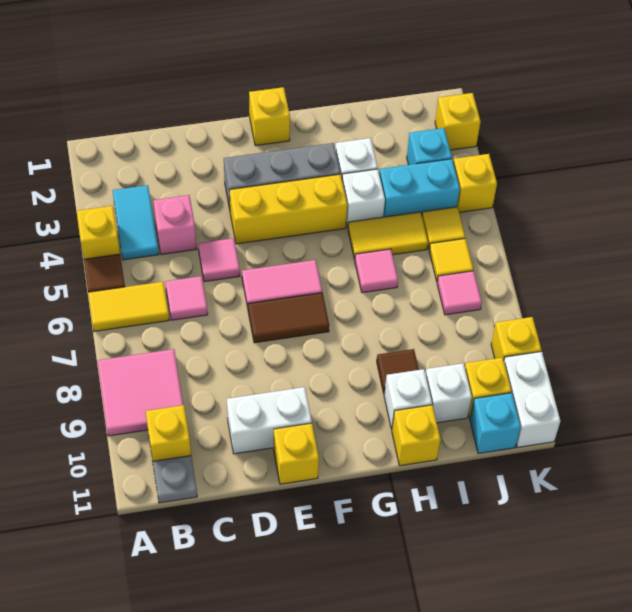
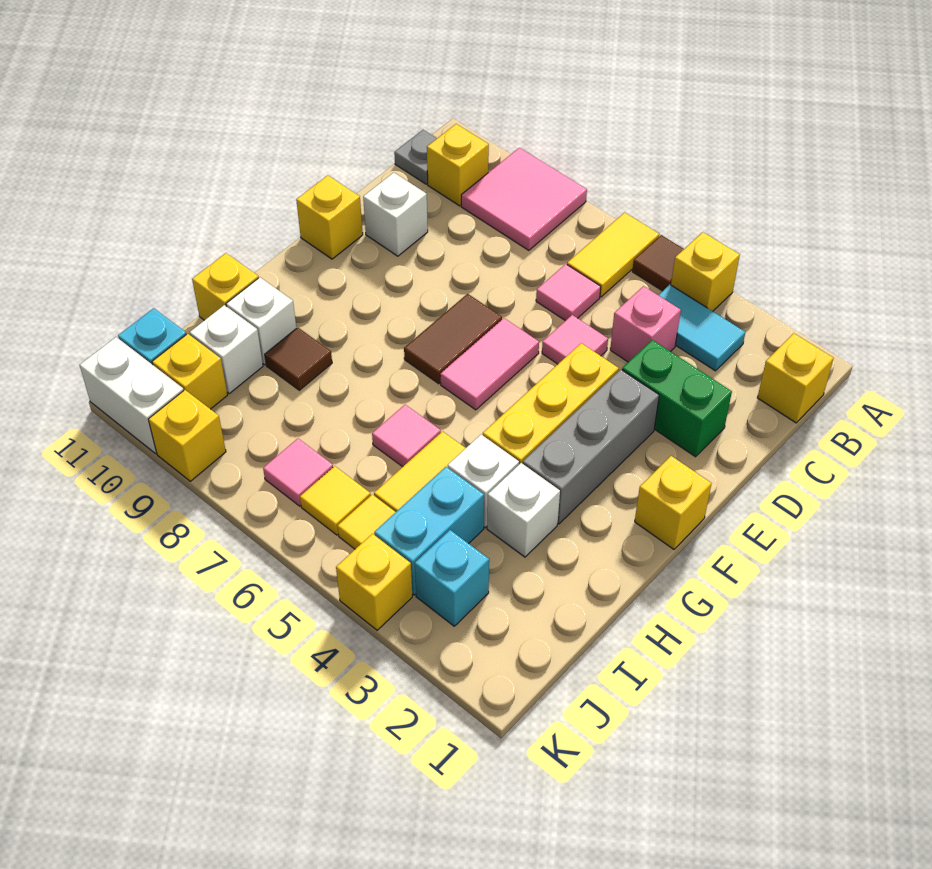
none -> green brick D2:D3 level 1
white brick D10:E10 level 1 -> white brick D10 level 1
yellow brick K2 level 1 -> yellow brick B1 level 1

